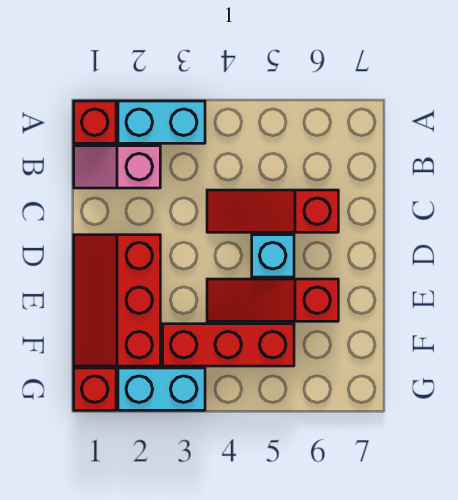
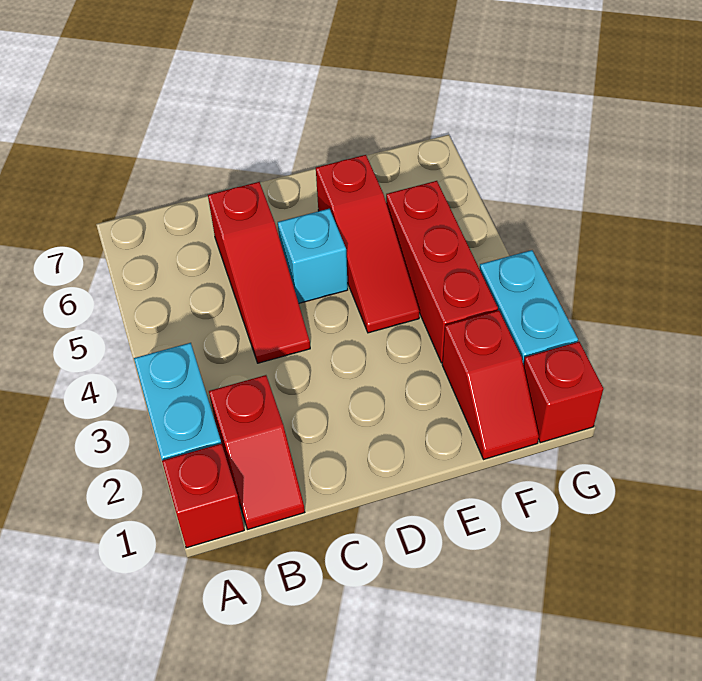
pink slope B1:B2 level 1 top 2 -> red slope B1:B2 level 1 top 2
red slope D1:F2 level 1 top 2 -> red slope F1:F2 level 1 top 2

